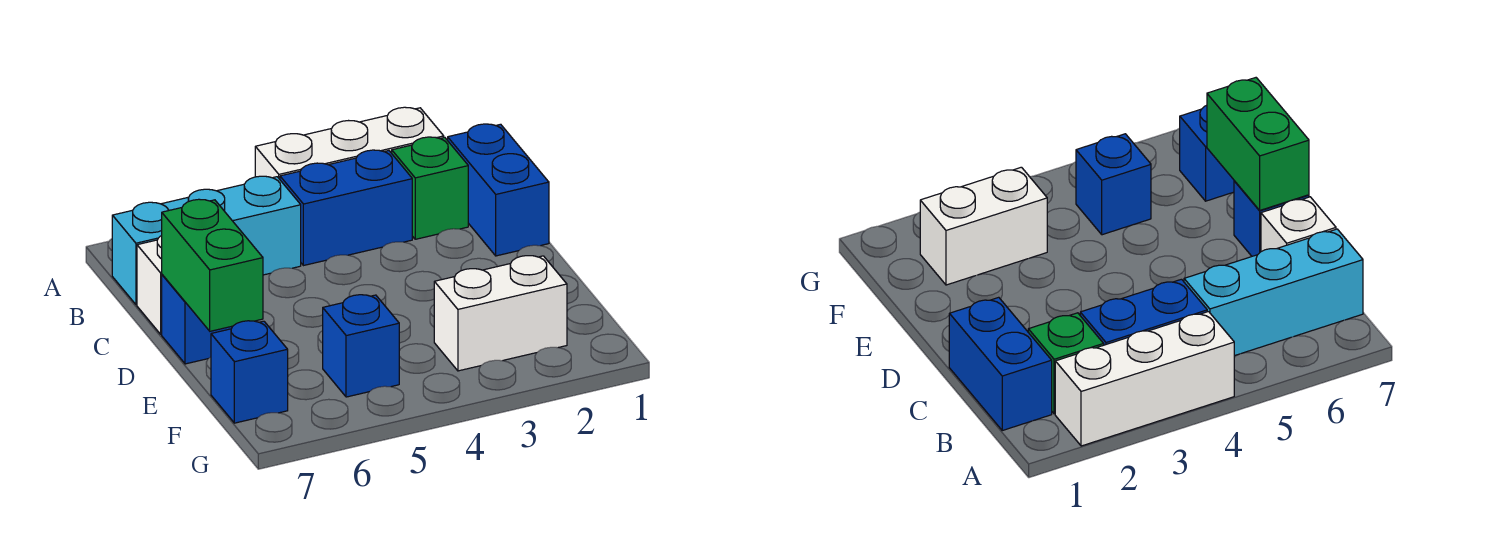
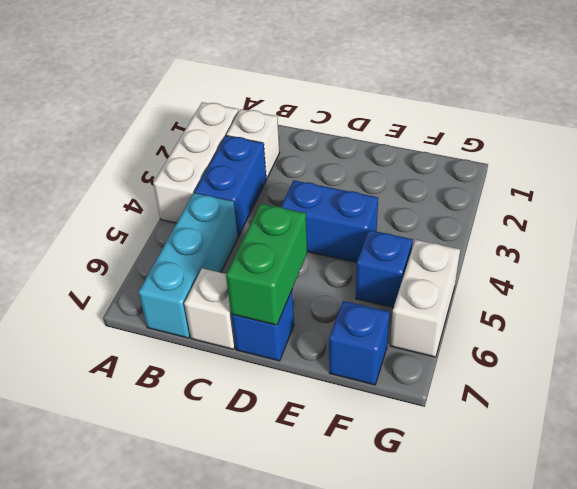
blue brick B1:C1 level 1 -> blue brick D4:E4 level 1
green brick B2 level 1 -> white brick B2 level 1
green brick D7:E7 level 2 -> green brick D6:D7 level 2
white brick F2:F3 level 1 -> white brick G5:G6 level 1

